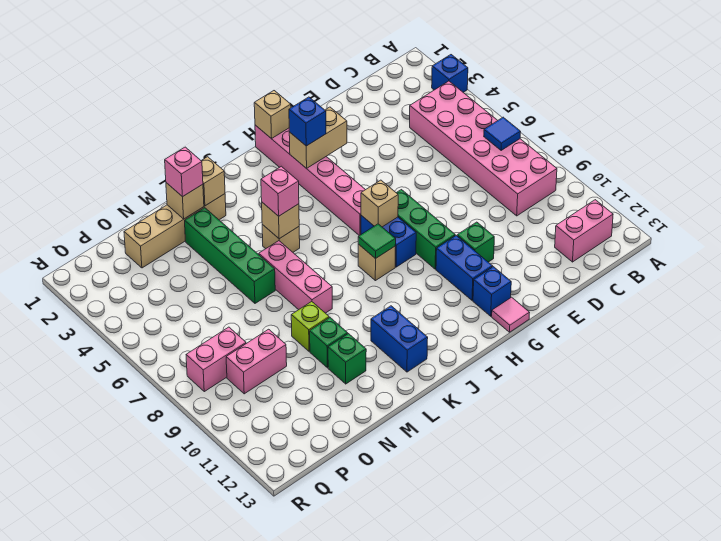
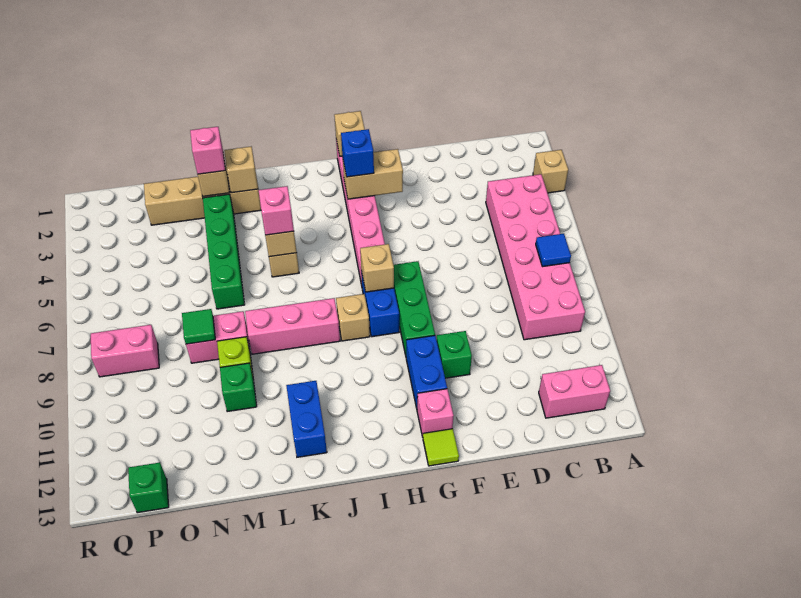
blue brick A3 level 1 -> tan brick A3 level 1
blue brick G12 level 1 -> pink brick G12 level 1
pink tile G13 level 1 -> lime tile G13 level 1
green tile I8 level 2 -> green tile N8 level 2
pink brick L6:L8 level 1 -> pink brick J8:L8 level 1
green brick M11 level 1 -> green brick P13 level 1
pink brick O9:P9 level 1 -> pink brick M8:N8 level 1

